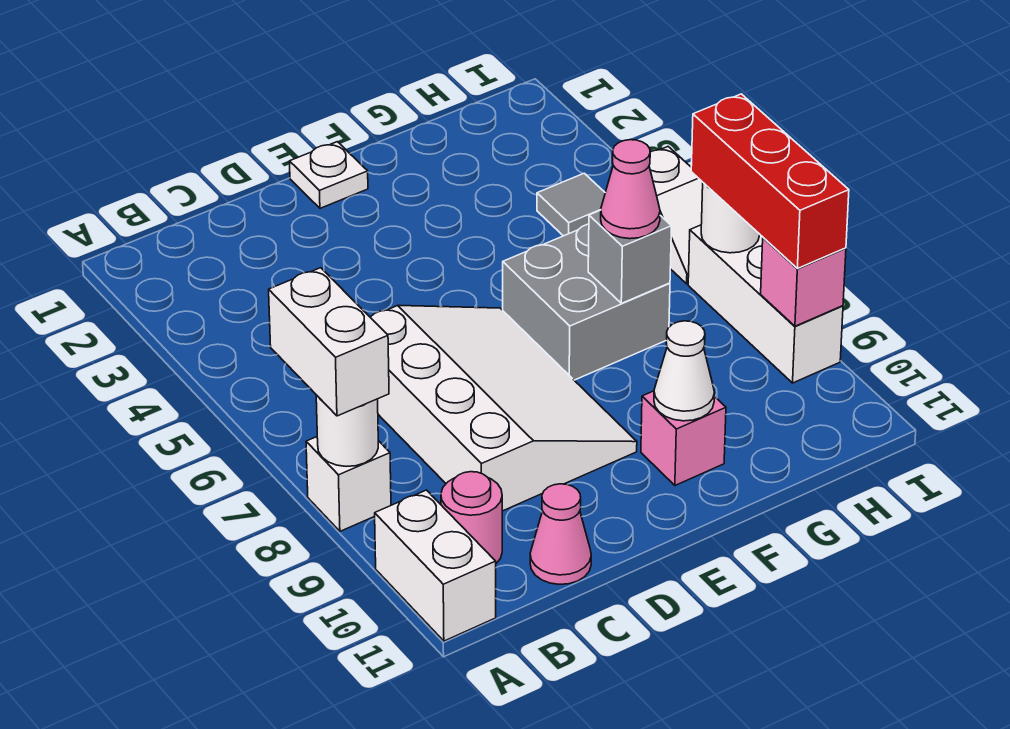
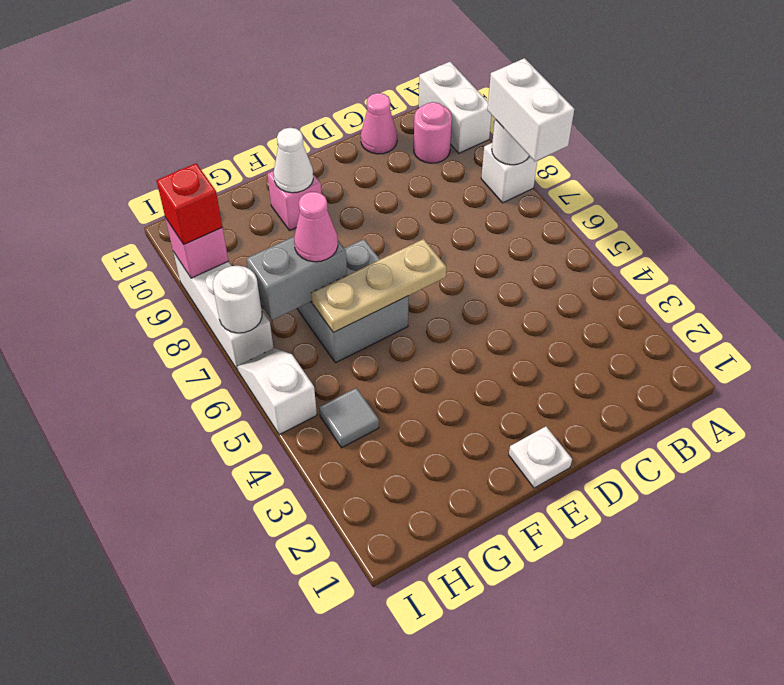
white slope C6:E9 level 1 top C -> none
none -> tan plate E6:G6 level 2
grey brick G7 level 2 -> grey brick G7:H7 level 2
red brick I7:I9 level 3 -> red brick I9 level 3

